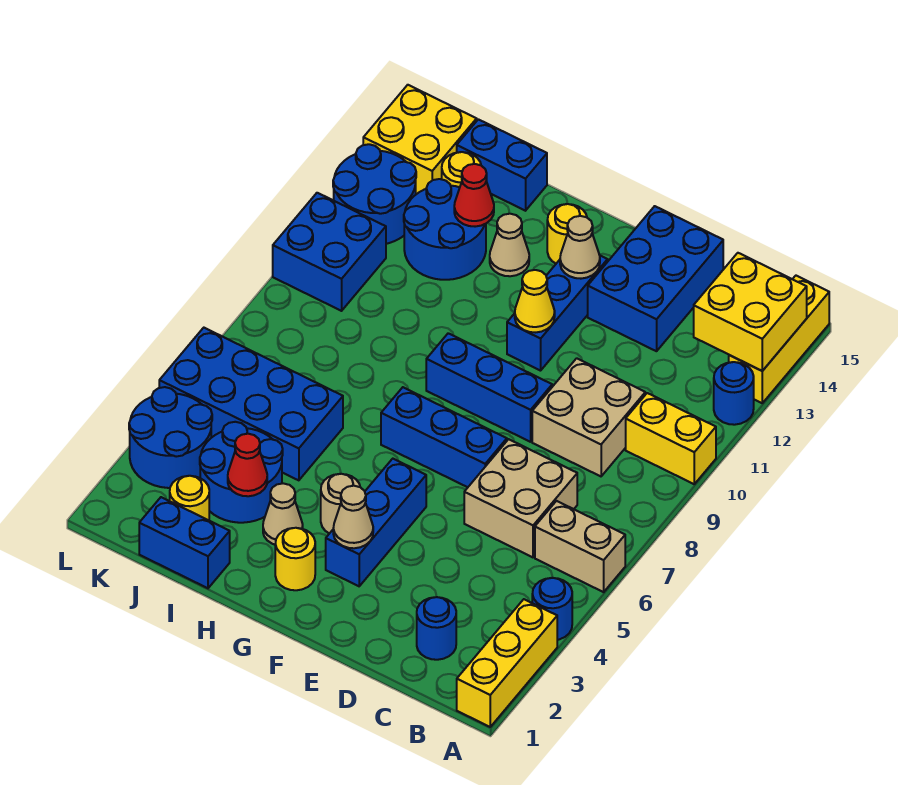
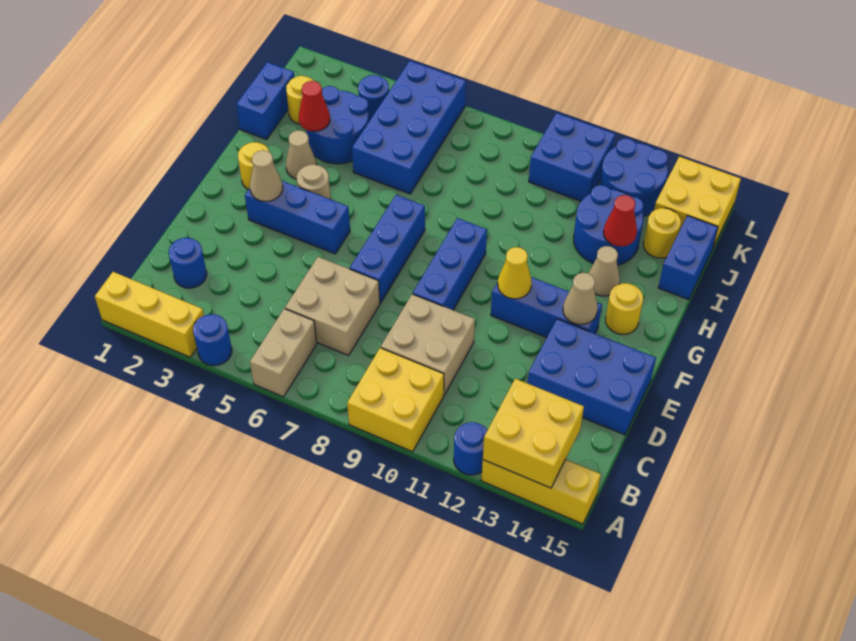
yellow brick A10:B10 level 1 -> yellow brick A9:B10 level 1
blue round brick K3:L4 level 1 -> blue round brick K4 level 1

